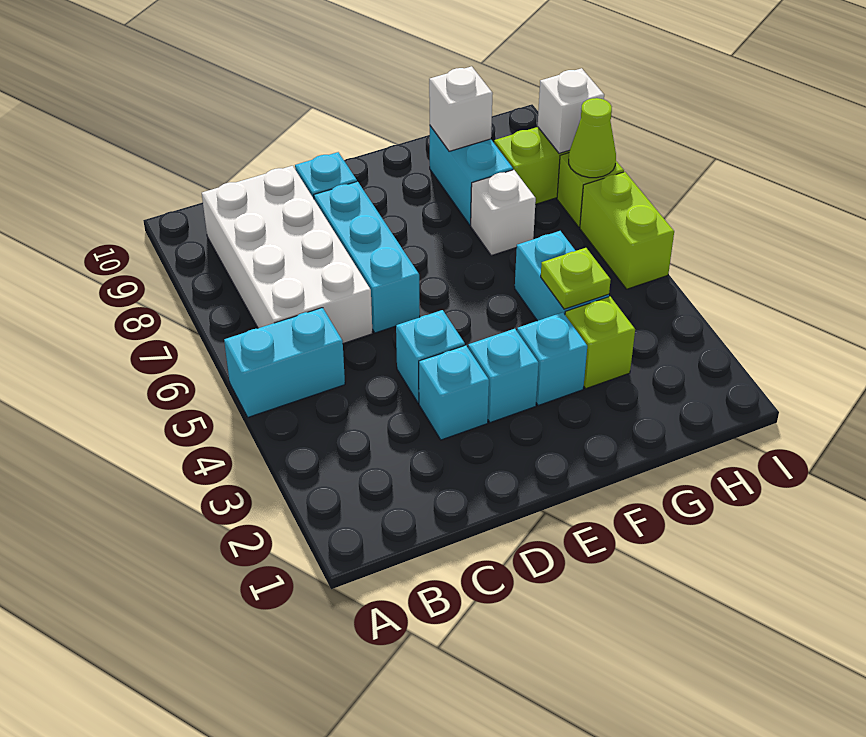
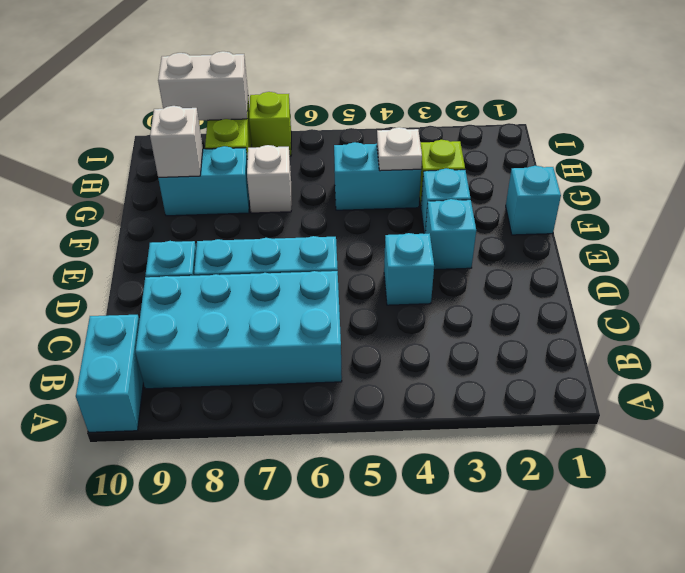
cyan brick A5:B5 level 1 -> cyan brick A10:B10 level 1
white brick B6:C9 level 1 -> cyan brick B6:C9 level 1
cyan brick D3 level 1 -> cyan brick F1 level 1
lime plate G4 level 2 -> white plate G4 level 2
lime brick I5:I6 level 1 -> none
lime cone I7 level 2 -> none
white brick I8 level 2 -> white brick I8:I9 level 2

